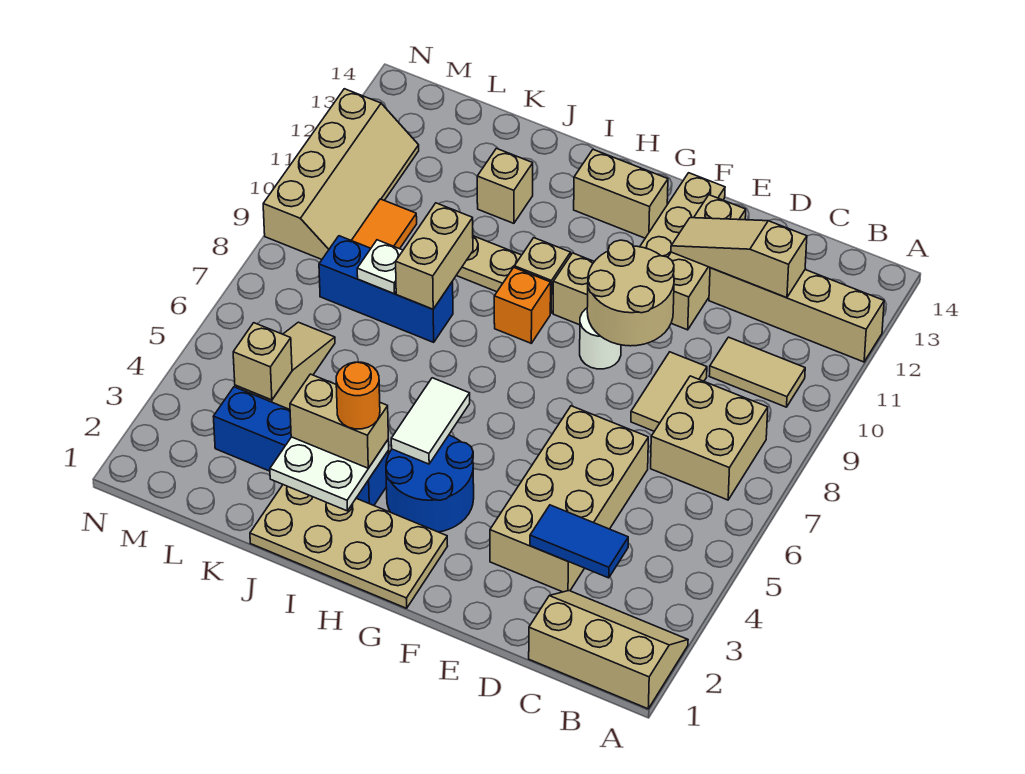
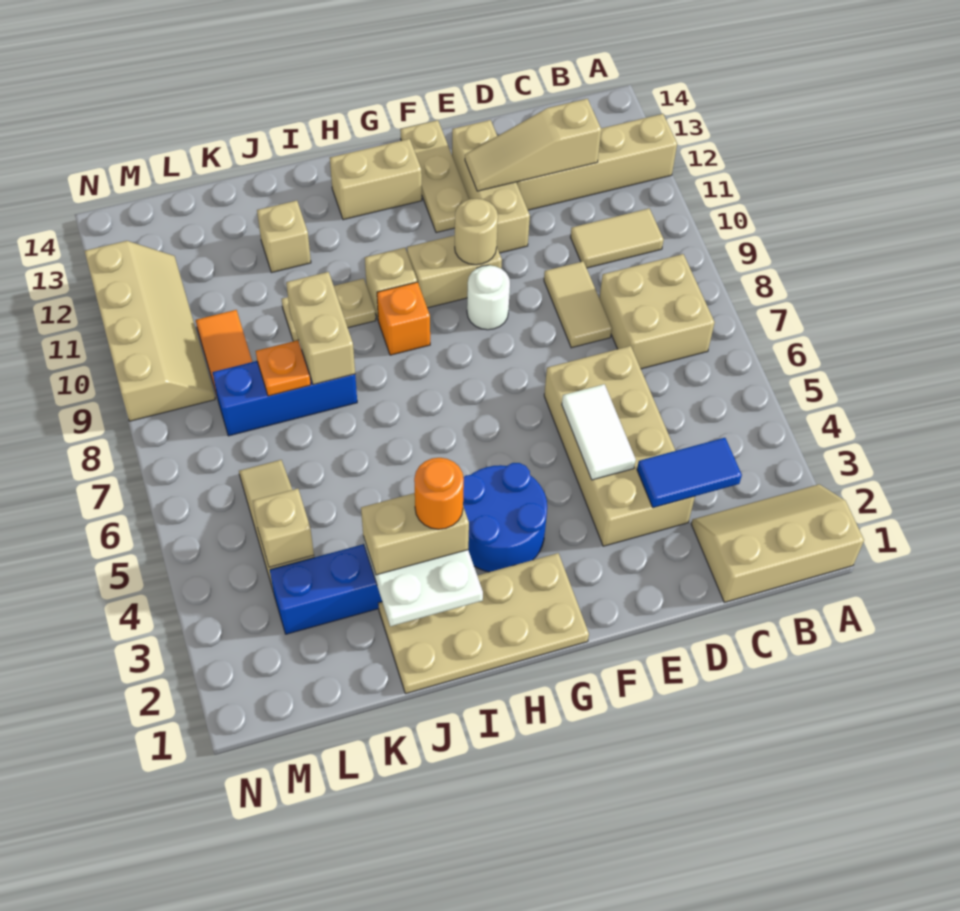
tan round brick E9:F10 level 2 -> tan round brick F10 level 2
white tile H4:H5 level 2 -> white tile E4:E5 level 2
white plate K8 level 2 -> orange plate K8 level 2

